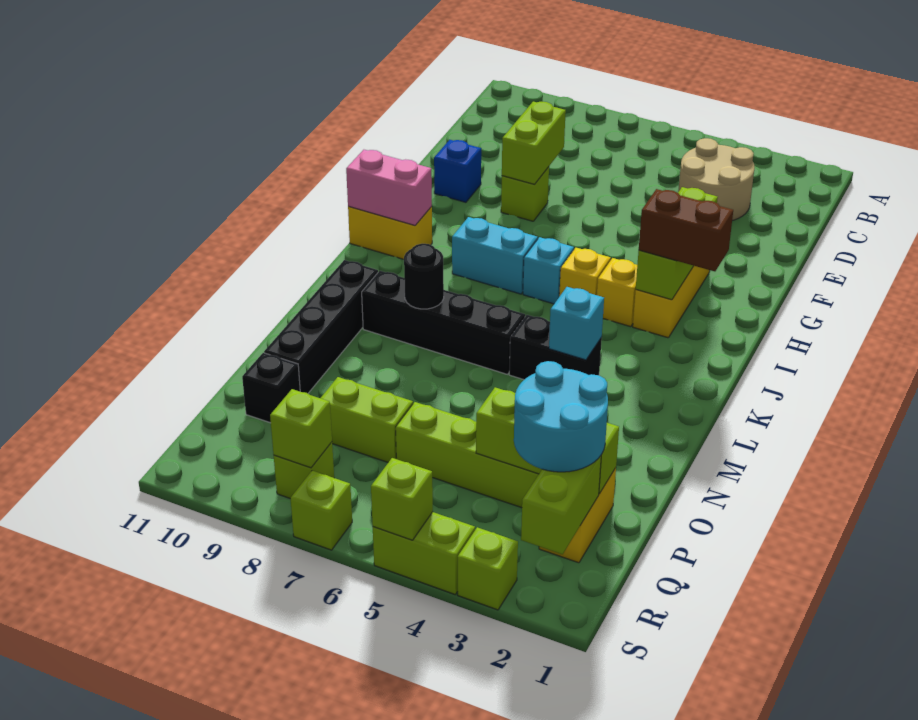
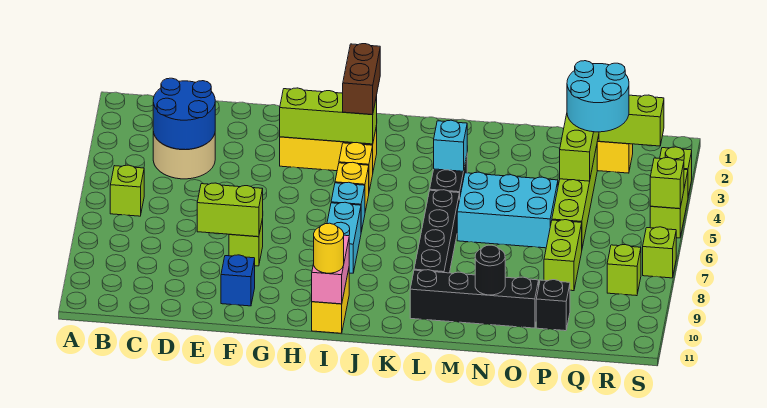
none -> blue round brick C3:D4 level 2
none -> yellow round brick I11 level 3
black round brick L8 level 2 -> black round brick N10 level 2
none -> cyan brick M5:O6 level 1
lime brick R8 level 2 -> lime brick B6 level 1

